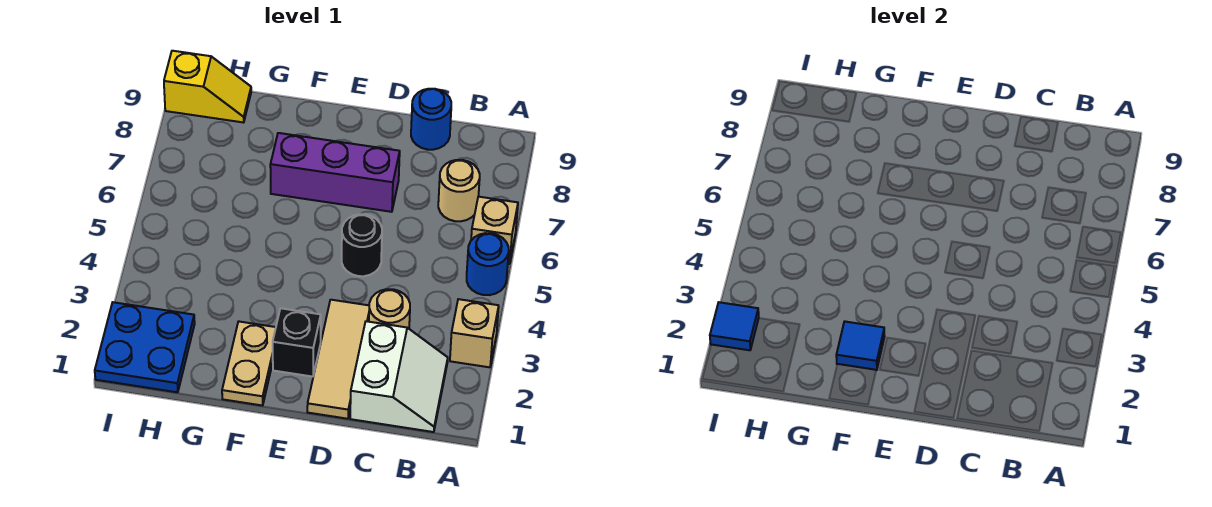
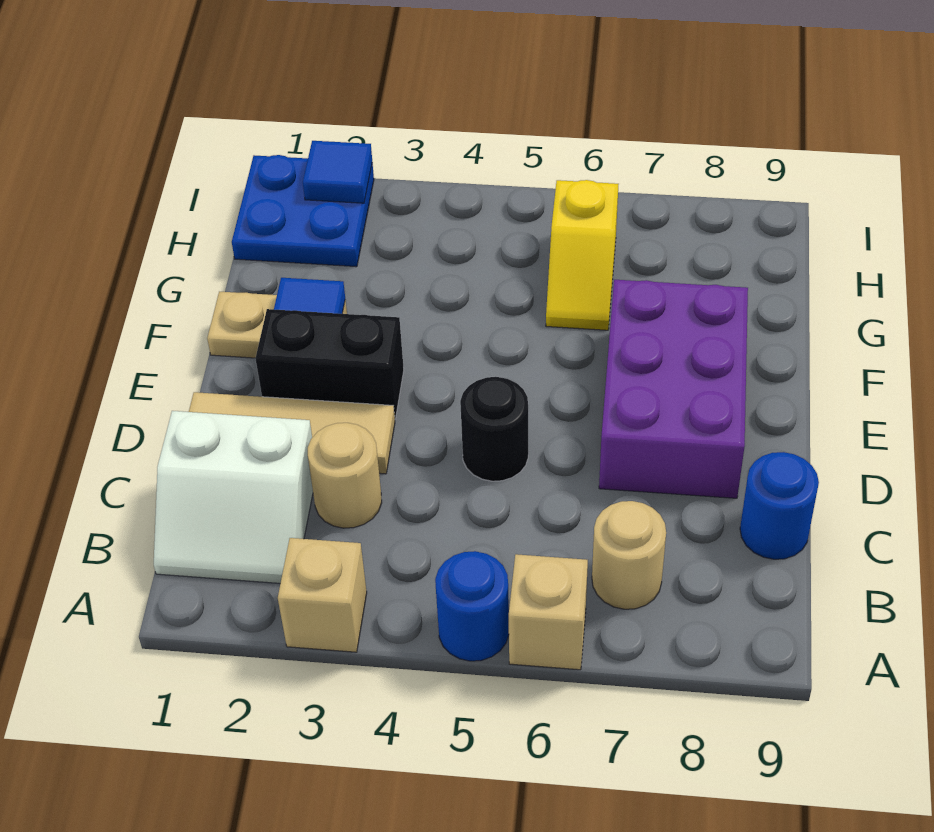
purple brick D7:F7 level 1 -> purple brick D7:F8 level 1
black brick E2 level 1 -> black brick E2:E3 level 1
yellow slope H9:I9 level 1 top I -> yellow slope G6:H6 level 1 top H

